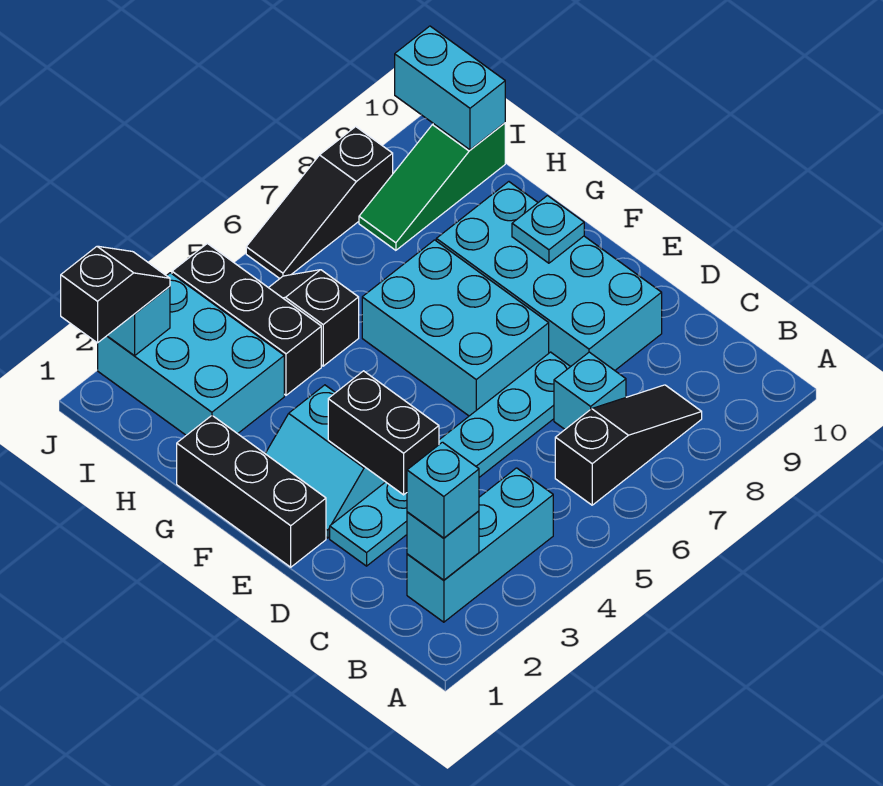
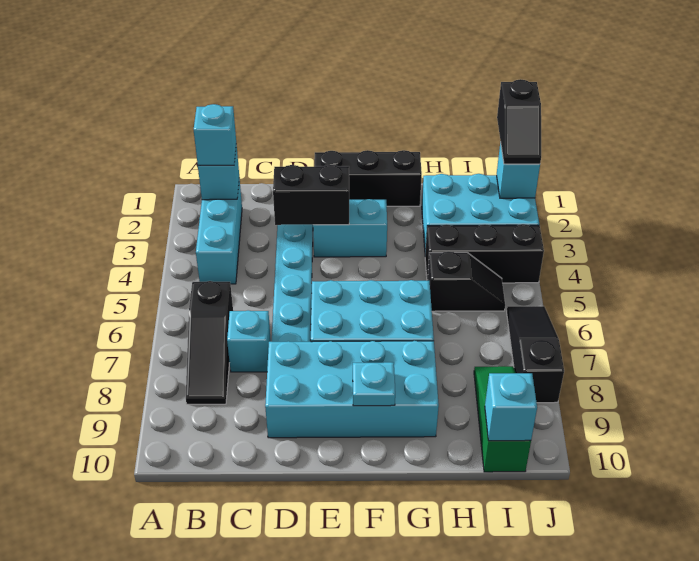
cyan brick I10:J10 level 2 -> cyan brick I10 level 2

